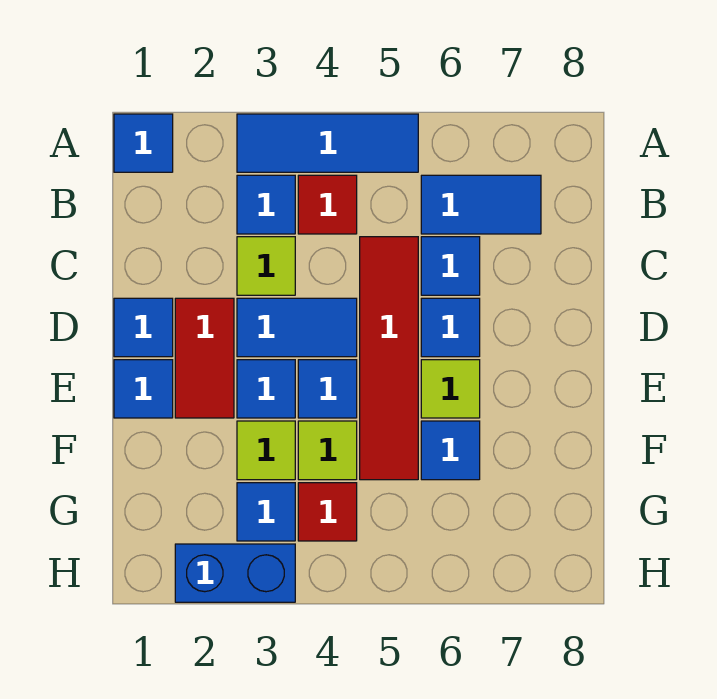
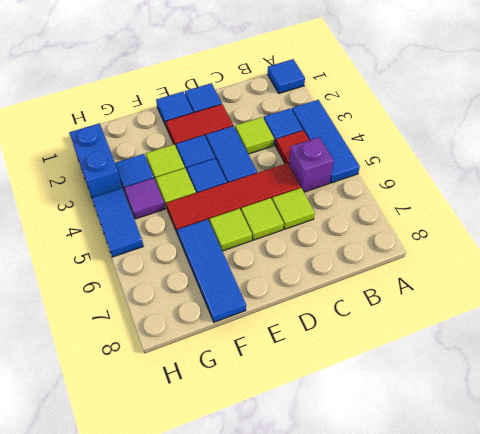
none -> purple brick B5 level 1
blue tile B6:B7 level 1 -> blue tile H4:H5 level 1
blue tile C6 level 1 -> lime tile C6 level 1
blue tile D6 level 1 -> lime tile D6 level 1
blue tile F6 level 1 -> blue tile F6:F8 level 1
red tile G4 level 1 -> purple tile G4 level 1

